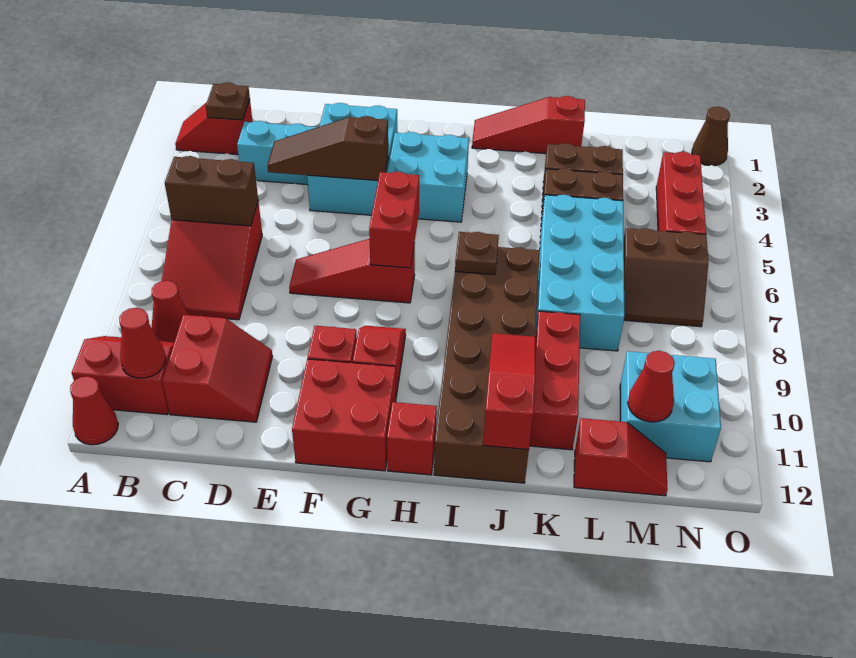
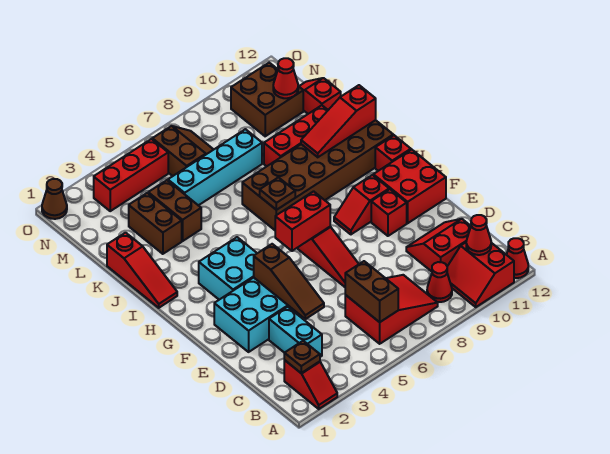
cyan brick K5:L8 level 1 -> cyan brick L5:L8 level 1
cyan brick M10:N11 level 1 -> brown brick M10:N11 level 1

